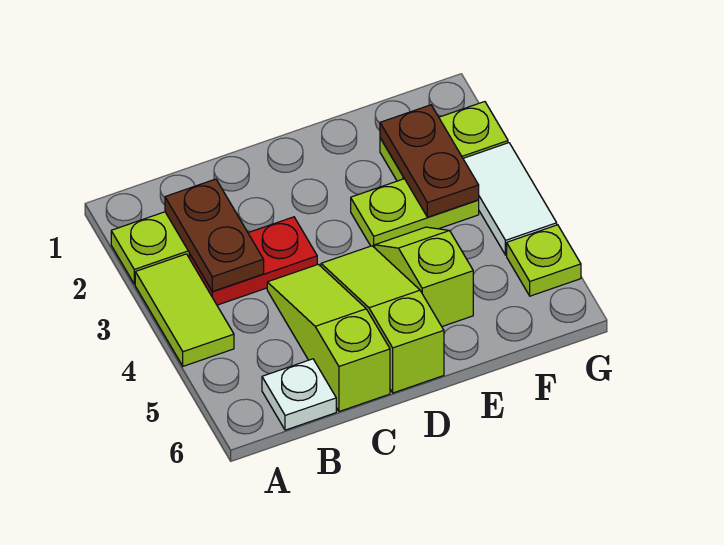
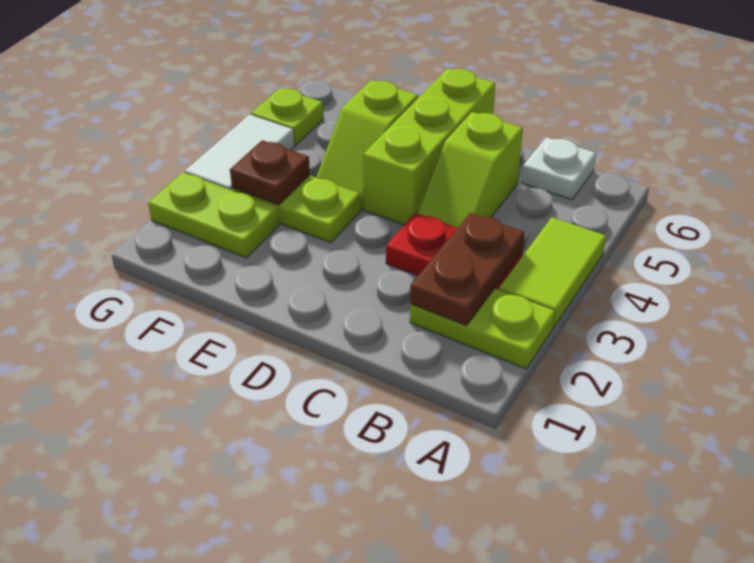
lime slope C4:C6 level 1 top 6 -> lime slope C4:C5 level 1 top 5
lime slope D4:D6 level 1 top 6 -> lime brick D4:D6 level 1
brown plate F2:F3 level 2 -> brown plate F3 level 2

